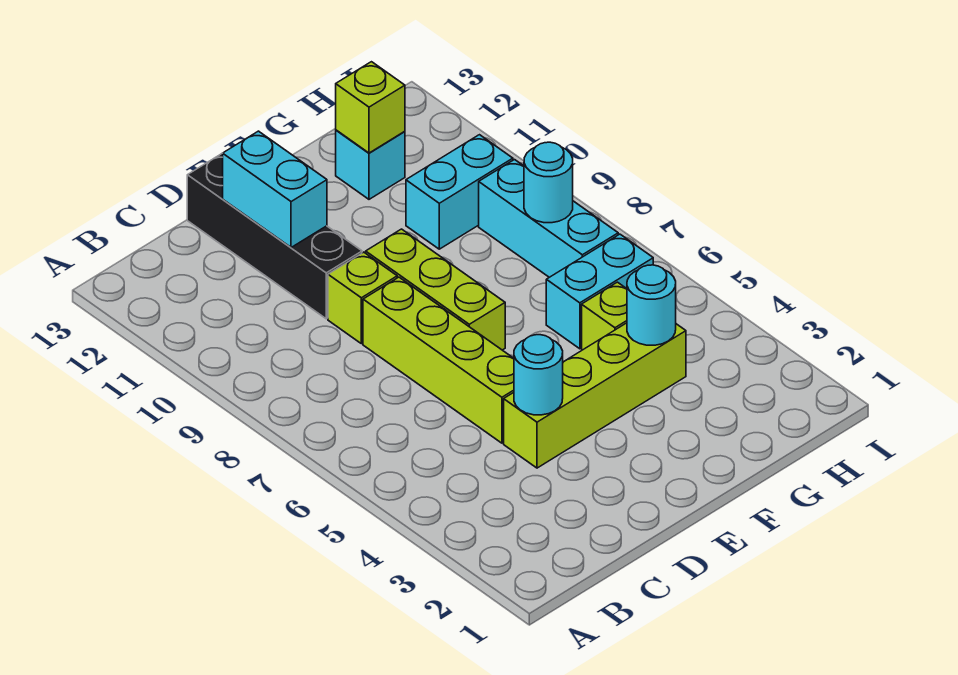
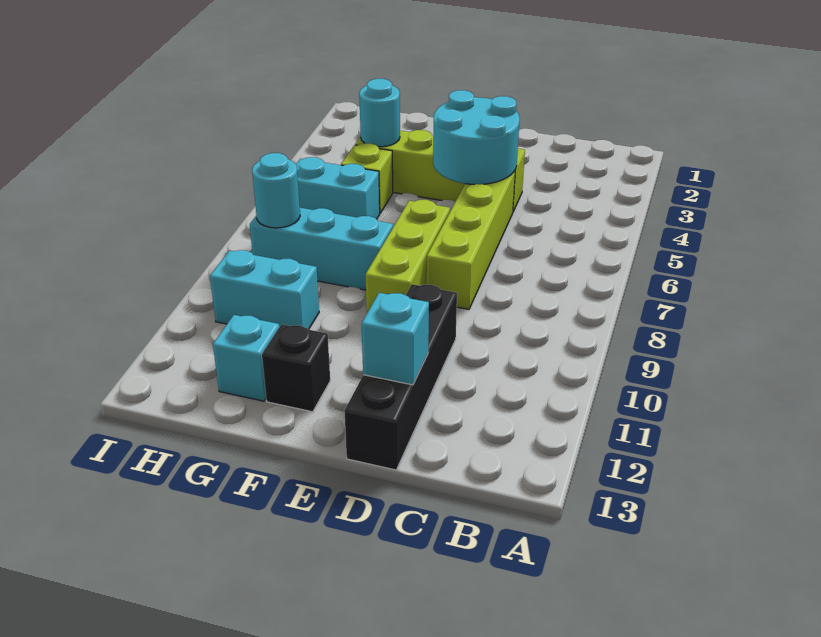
cyan round brick D4 level 2 -> cyan round brick D4:E5 level 2
lime brick D9 level 1 -> none
cyan brick D11:D12 level 2 -> cyan brick D12 level 2
none -> black brick F12 level 1
lime brick G12 level 2 -> none
cyan brick H7:H9 level 1 -> cyan brick F8:H8 level 1

